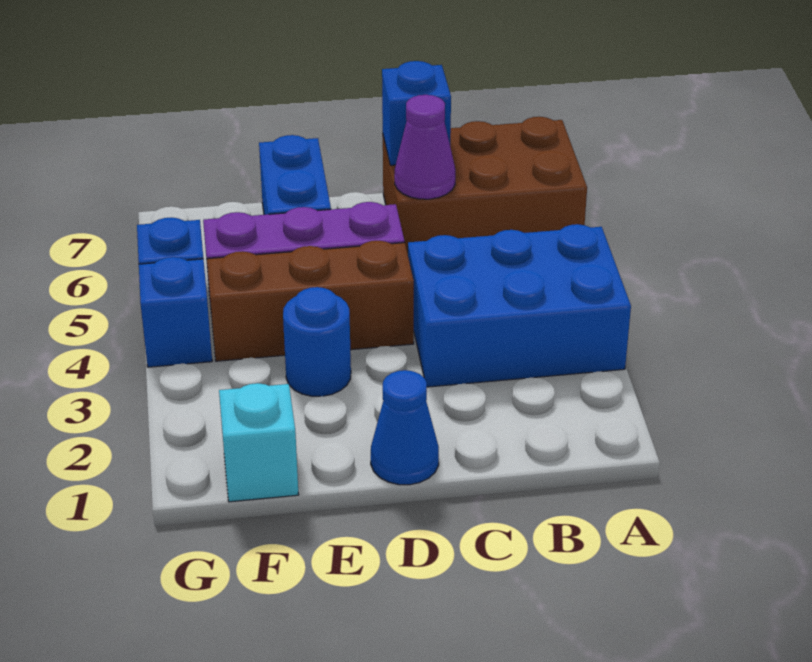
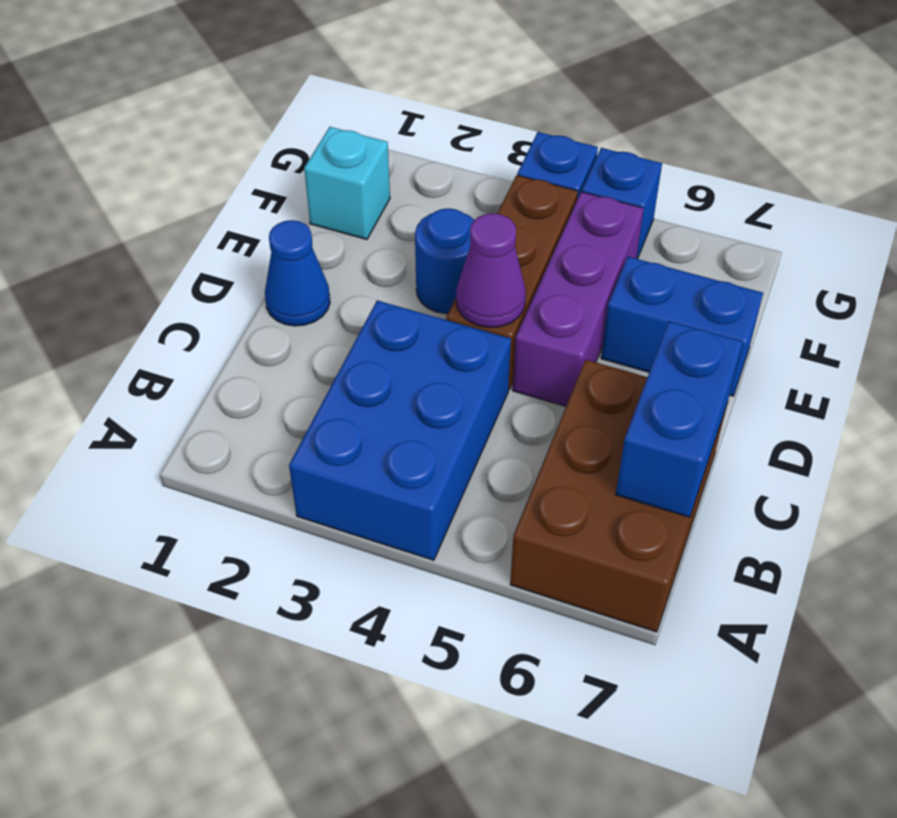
purple cone C6 level 2 -> purple cone D4 level 2
blue brick C7 level 2 -> blue brick B7:C7 level 2

